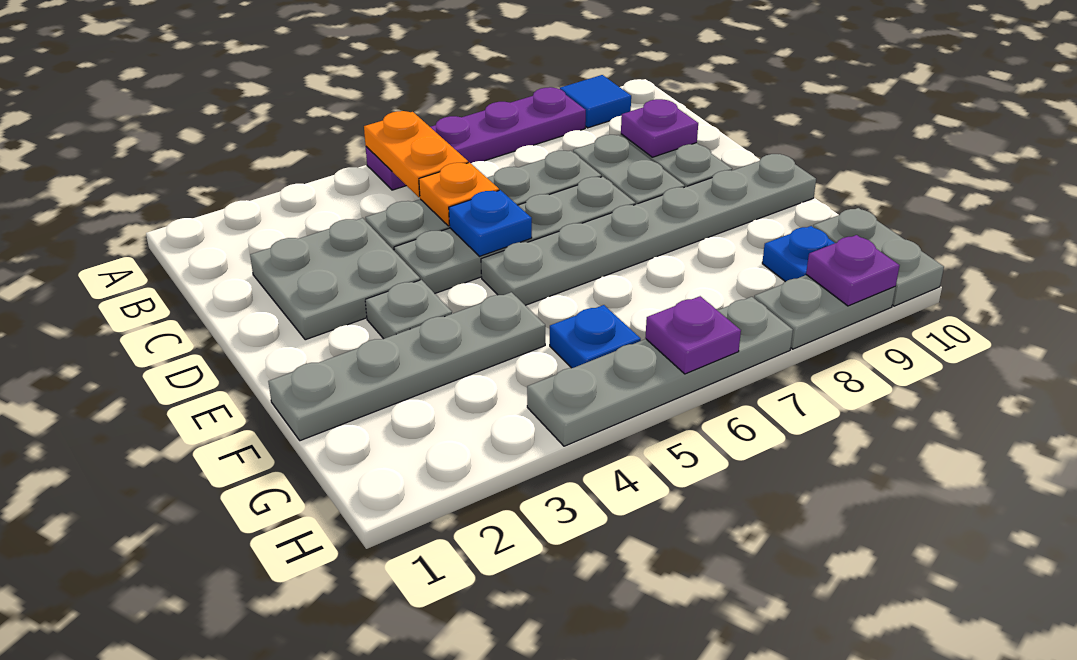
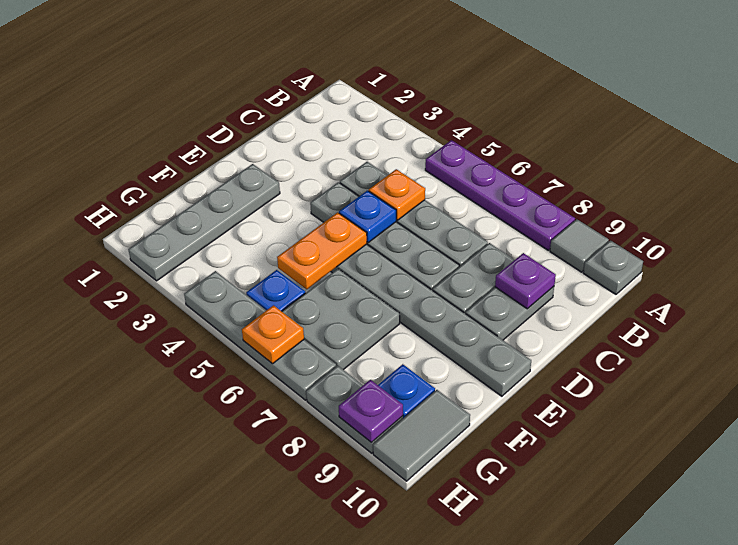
orange plate A5:B5 level 2 -> orange plate E5:F5 level 2
blue tile A9 level 1 -> grey tile A9 level 1
grey plate C2:D3 level 1 -> grey plate F6:G7 level 1
grey plate E3 level 1 -> grey plate A10 level 1
grey plate F1:F4 level 1 -> grey plate E2:H2 level 1
grey plate G10:H10 level 1 -> grey tile G10:H10 level 1
purple plate H6 level 2 -> orange plate H6 level 2

